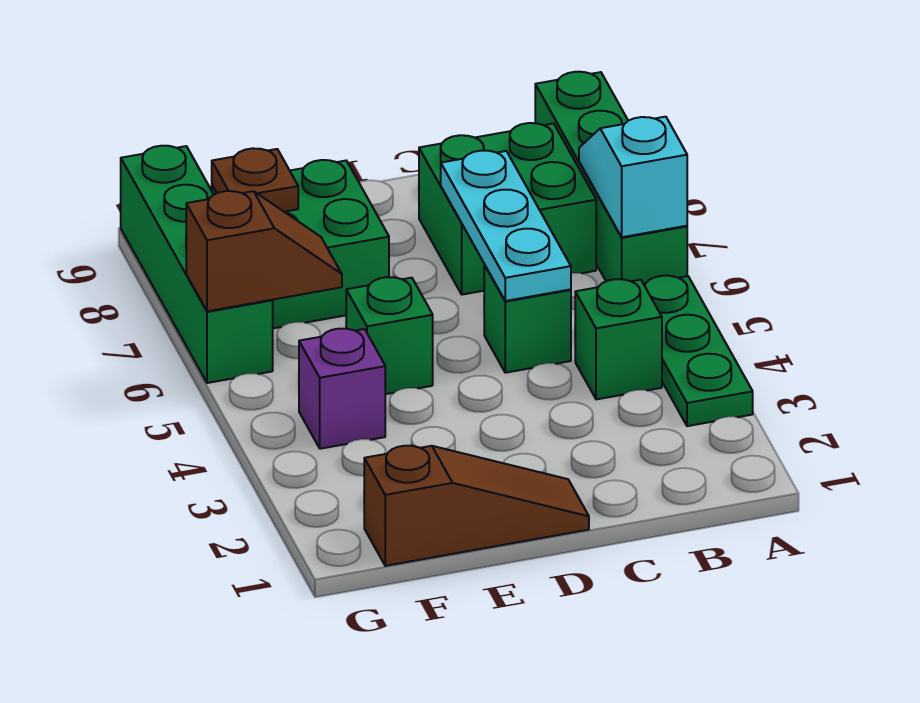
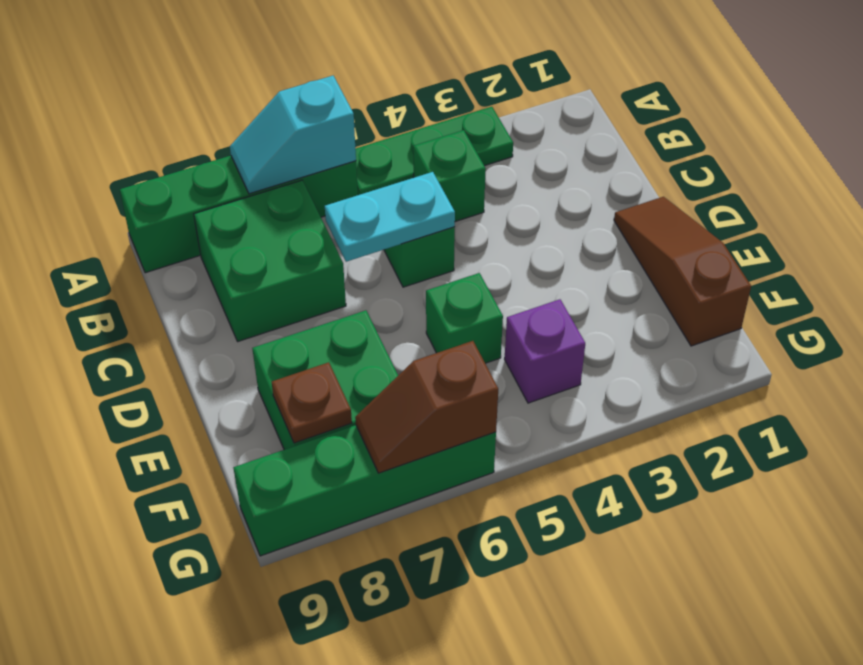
cyan plate C5:C7 level 2 -> cyan plate C5:C6 level 2
brown slope F6:G6 level 2 top G -> brown slope G6:G7 level 2 top 6

